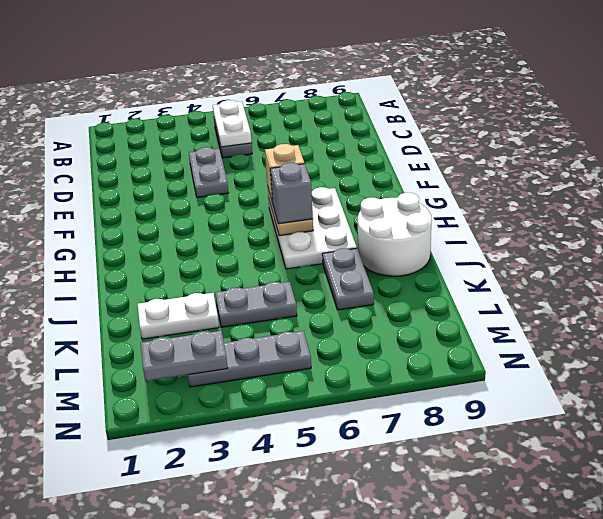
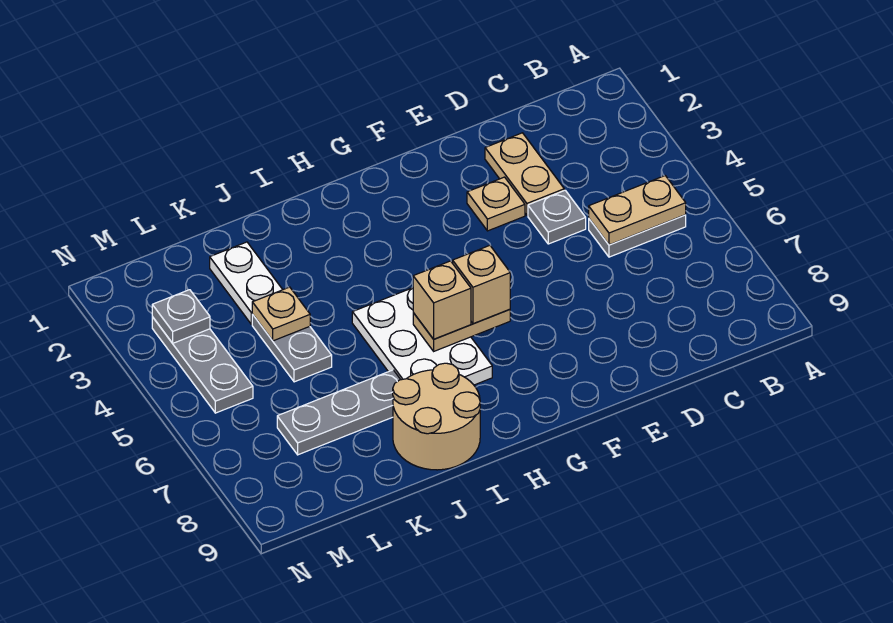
white plate B5:C5 level 2 -> tan plate B5:C5 level 2
none -> tan plate D2:D3 level 1
grey plate D4:E4 level 1 -> grey plate D4 level 1
none -> tan plate E3 level 1
white plate G6:I7 level 1 -> white plate H5:I7 level 1
grey brick H6 level 3 -> tan brick H6 level 3
white round brick I8:J9 level 1 -> tan round brick I8:J9 level 1
grey plate J7:K7 level 1 -> grey plate J7:L7 level 1
none -> tan plate K4 level 2
grey plate M2:M3 level 2 -> grey plate M3 level 2

